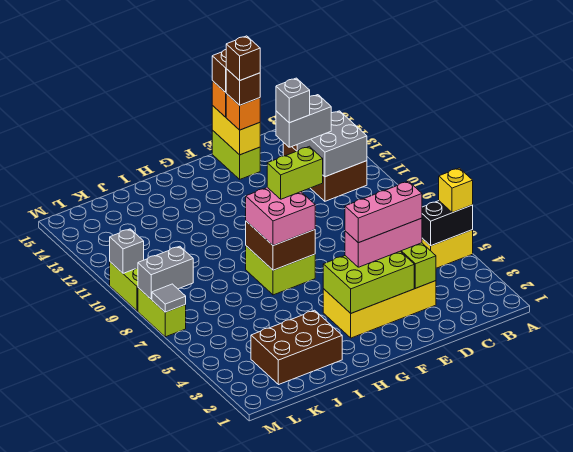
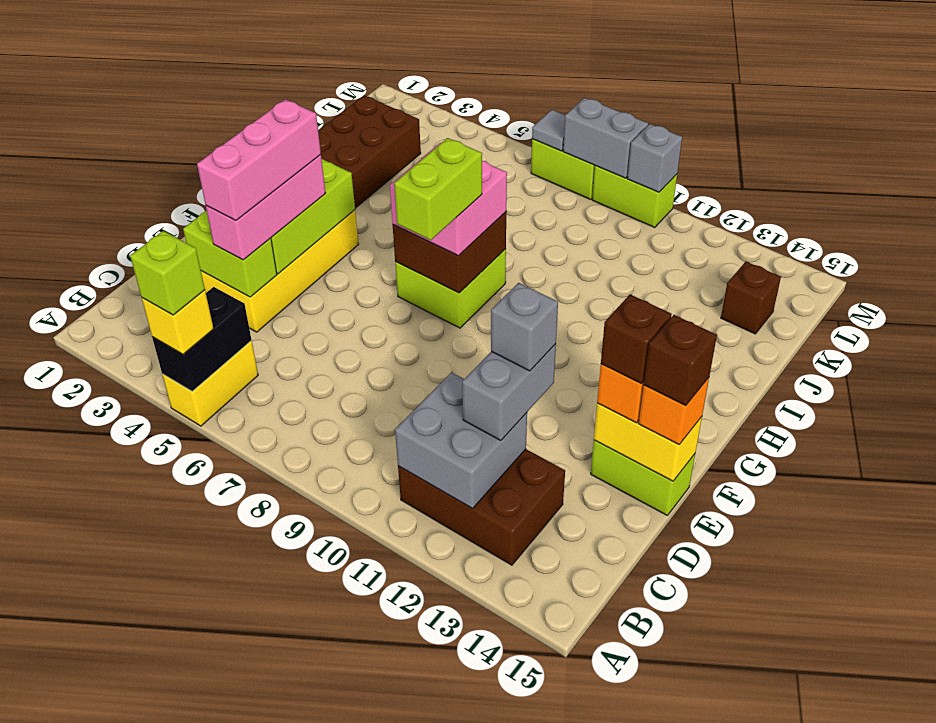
none -> lime brick A5 level 4
brown brick E14 level 5 -> brown brick K14 level 1
grey brick L8:M8 level 2 -> grey brick M8:M9 level 2

